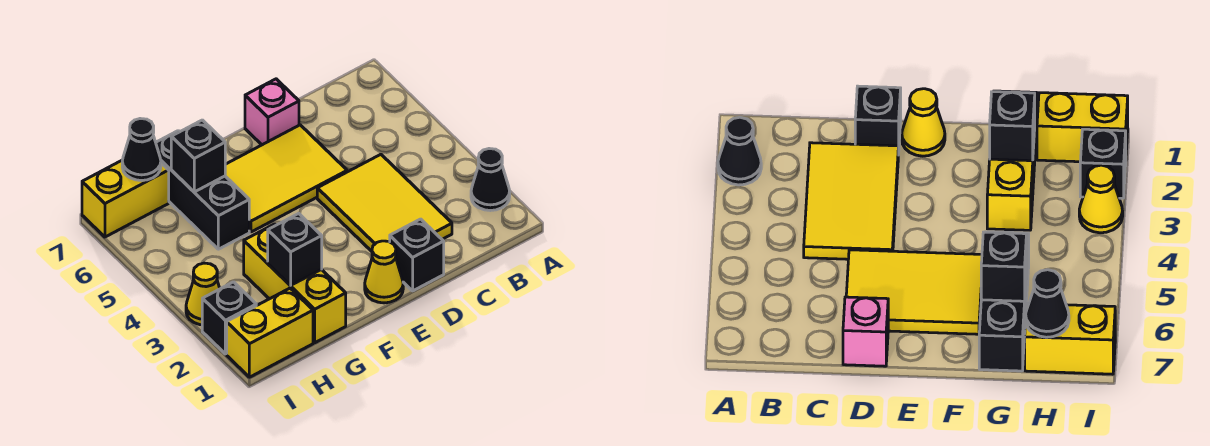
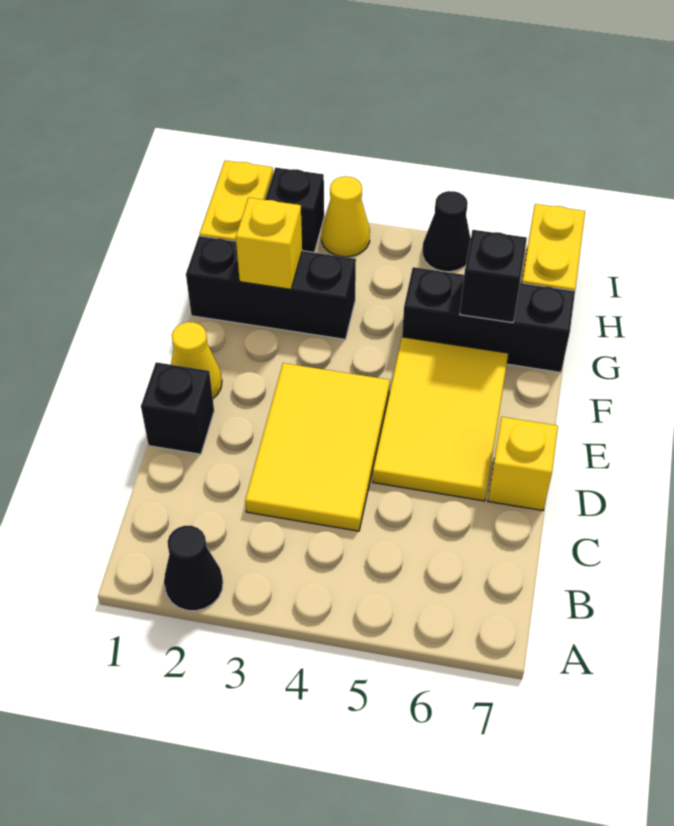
yellow tile C2:D4 level 1 -> yellow tile C3:E4 level 1
pink brick D7 level 1 -> yellow brick D7 level 1
yellow brick G1:G3 level 1 -> black brick G1:G3 level 1
black brick G2 level 2 -> yellow brick G2 level 2
black cone H7 level 2 -> black cone I5 level 1

